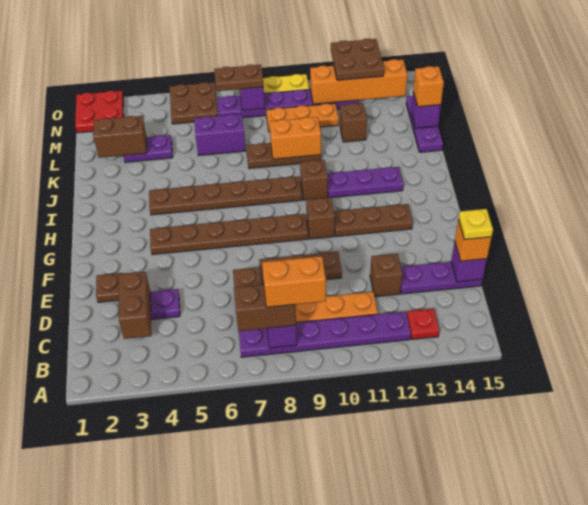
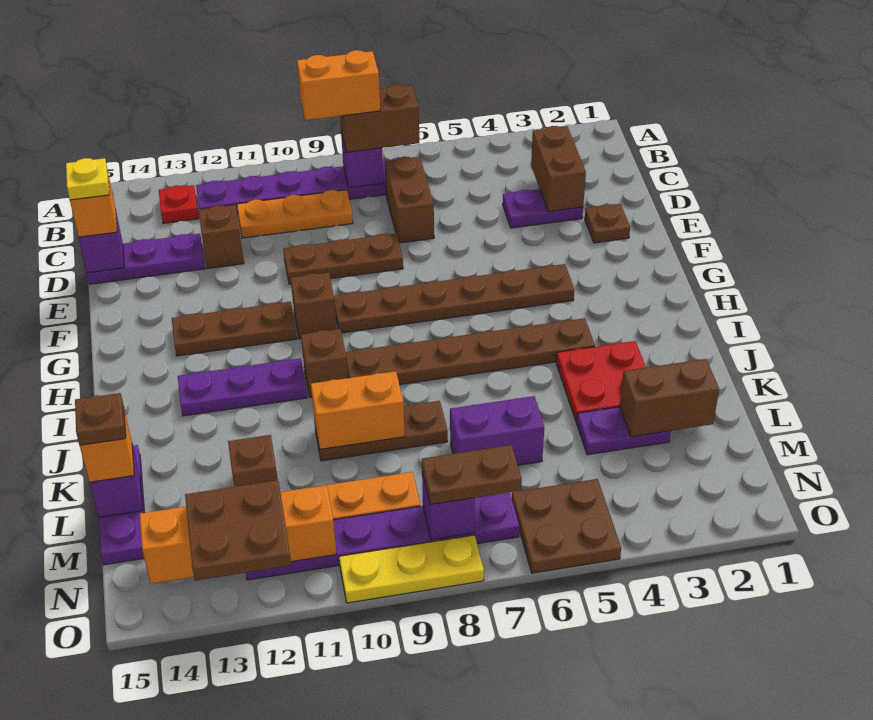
none -> brown plate L15 level 4
red plate N1:O2 level 1 -> red plate J3:K4 level 1

